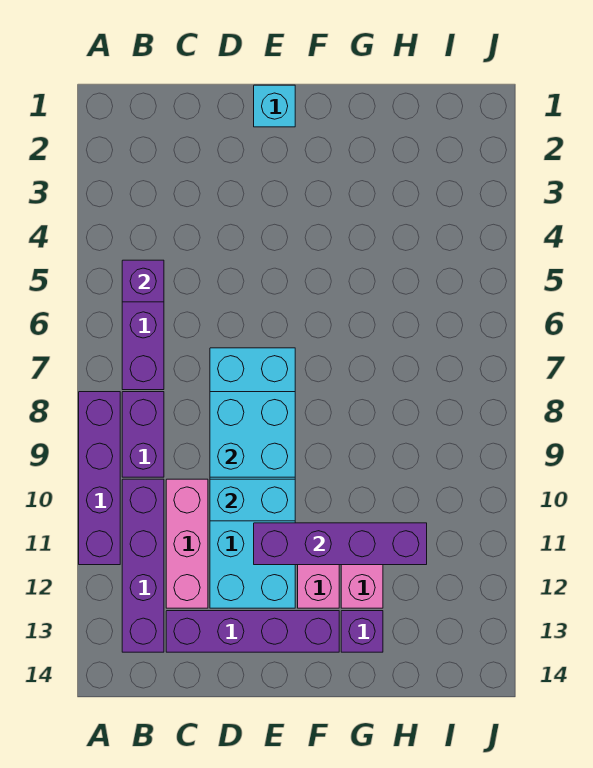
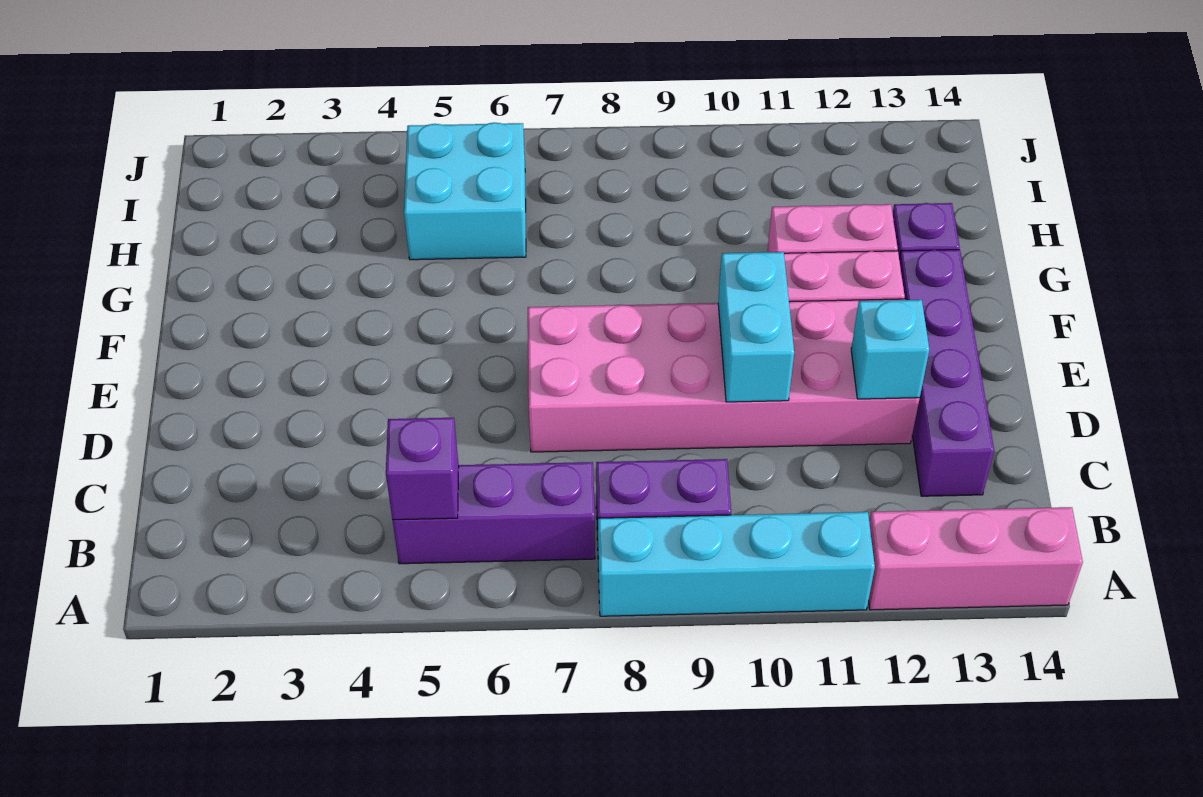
purple brick A8:A11 level 1 -> cyan brick A8:A11 level 1
purple brick B10:B13 level 1 -> none
pink brick C10:C12 level 1 -> pink brick A12:A14 level 1
cyan brick D7:E12 level 1 -> pink brick D7:E12 level 1
cyan brick D8:E9 level 2 -> cyan brick H5:I6 level 1
cyan brick E1 level 1 -> cyan brick D12 level 2
purple brick E11:H11 level 2 -> none

